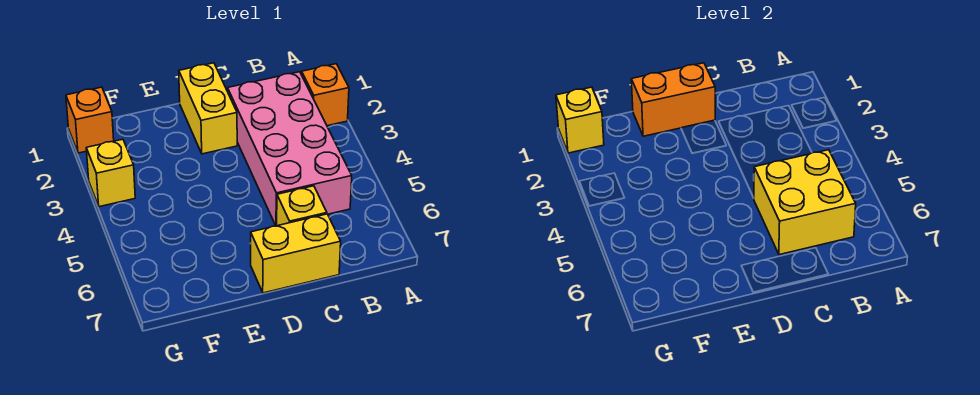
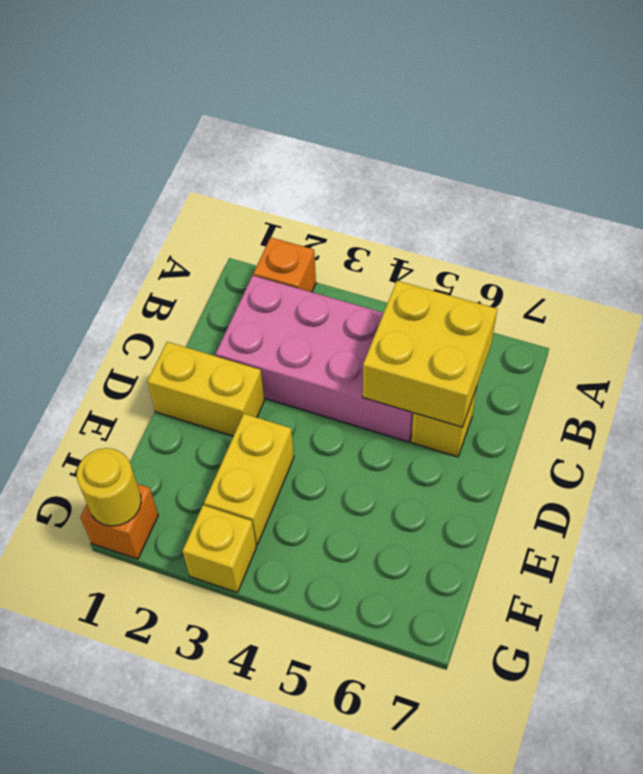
yellow brick C7:D7 level 1 -> yellow brick E3:F3 level 1
orange brick D1:E1 level 2 -> none
yellow brick G1 level 2 -> yellow round brick G1 level 2

